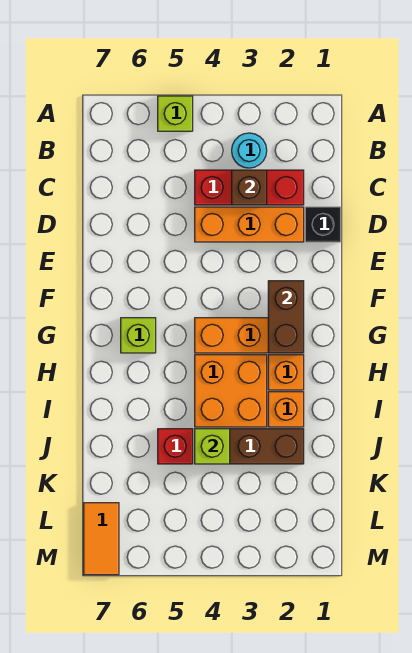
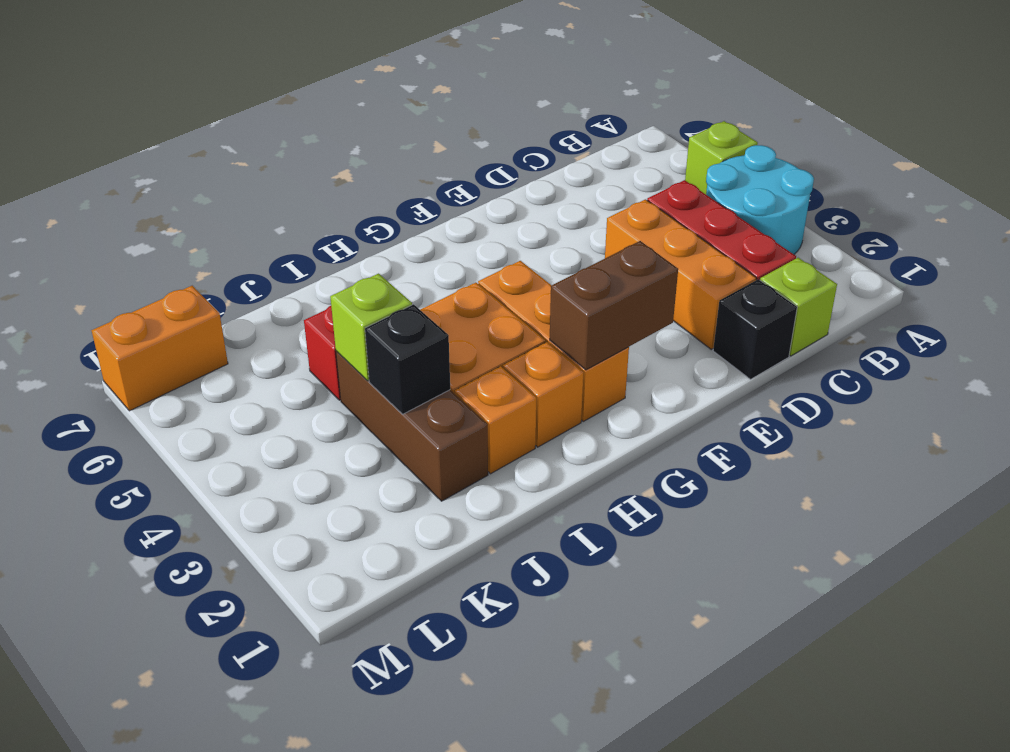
cyan round brick B3 level 1 -> cyan round brick A3:B4 level 1
brown brick C3 level 2 -> none
lime brick G6 level 1 -> lime brick C1 level 1
none -> black brick J3 level 2
orange tile L7:M7 level 1 -> orange brick L7:M7 level 1

